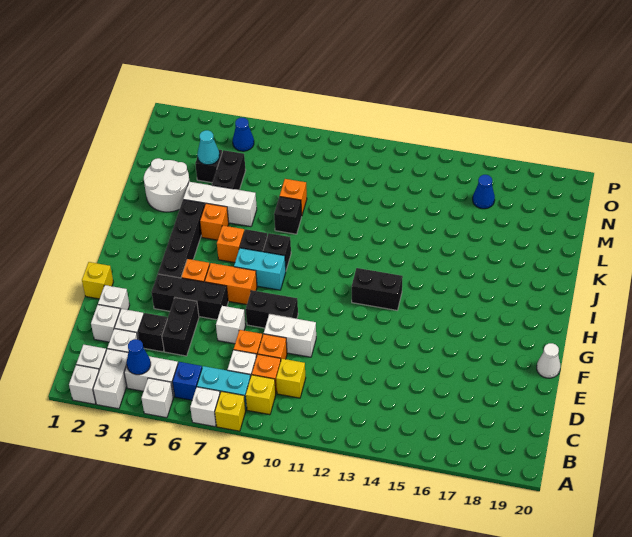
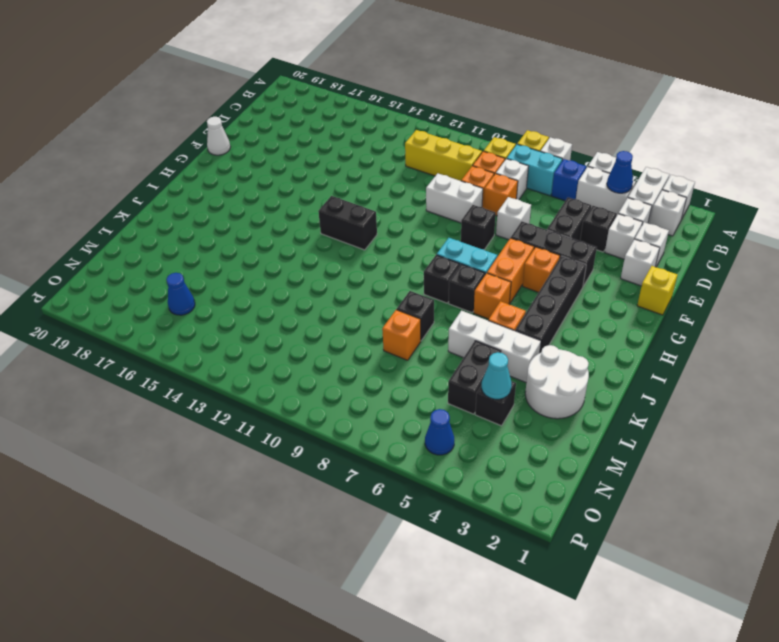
yellow brick C10 level 1 -> yellow brick C10:C12 level 1
black brick F8:F9 level 1 -> black brick F8 level 1
orange brick G6:G7 level 1 -> orange brick G6:H6 level 1

